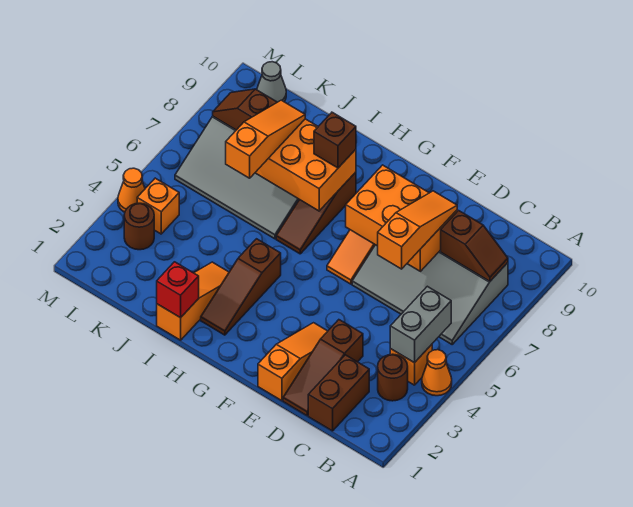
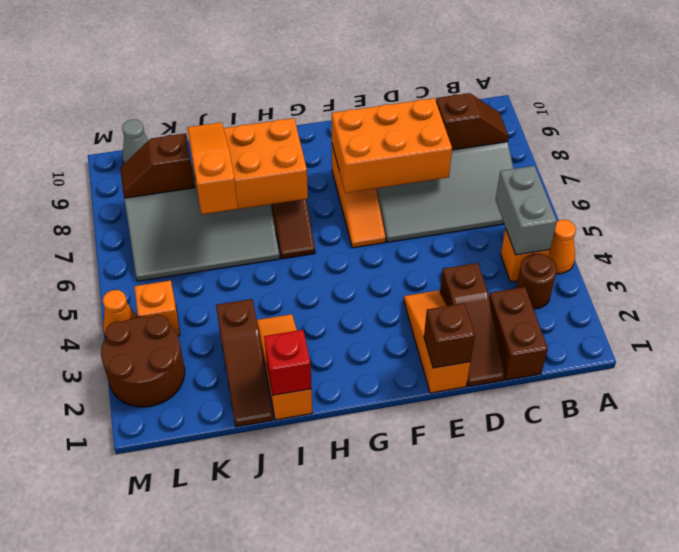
orange slope D6:D8 level 3 top 6 -> none
brown slope H2:H4 level 1 top 4 -> brown slope J1:J3 level 1 top 3
brown brick H8 level 3 -> brown brick E1 level 2
brown round brick L3 level 1 -> brown round brick L2:M3 level 1

